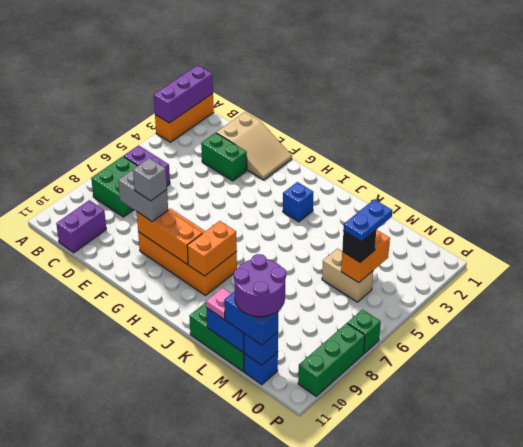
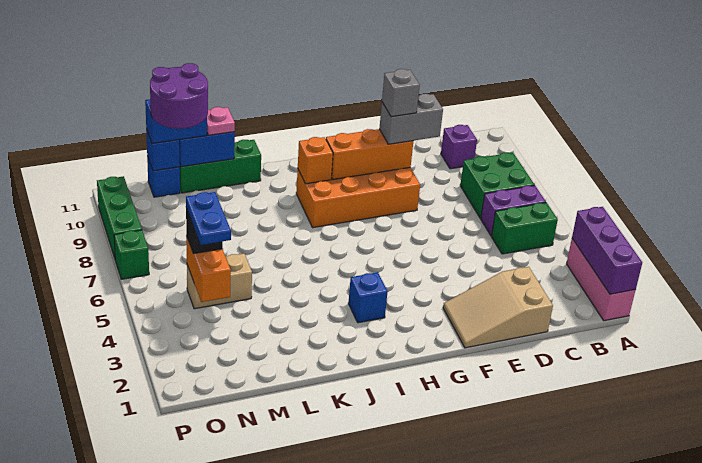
orange brick A1:A3 level 1 -> pink brick A1:A3 level 1
purple brick C10:C11 level 1 -> purple brick C10 level 1
green brick D3:E3 level 1 -> green brick B5:C5 level 1
orange brick I8:I9 level 2 -> orange brick I9 level 2

